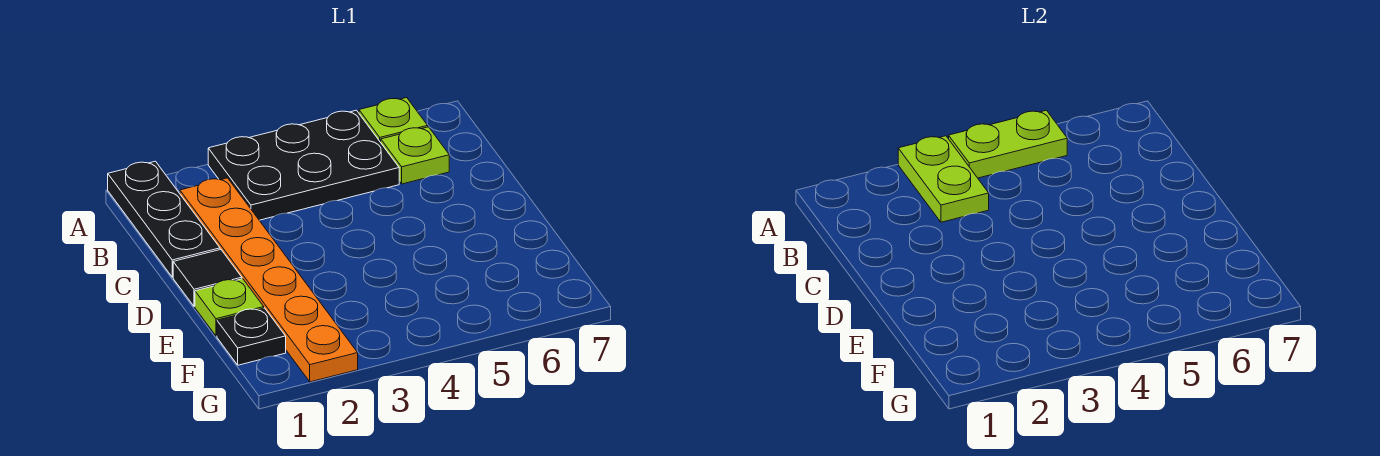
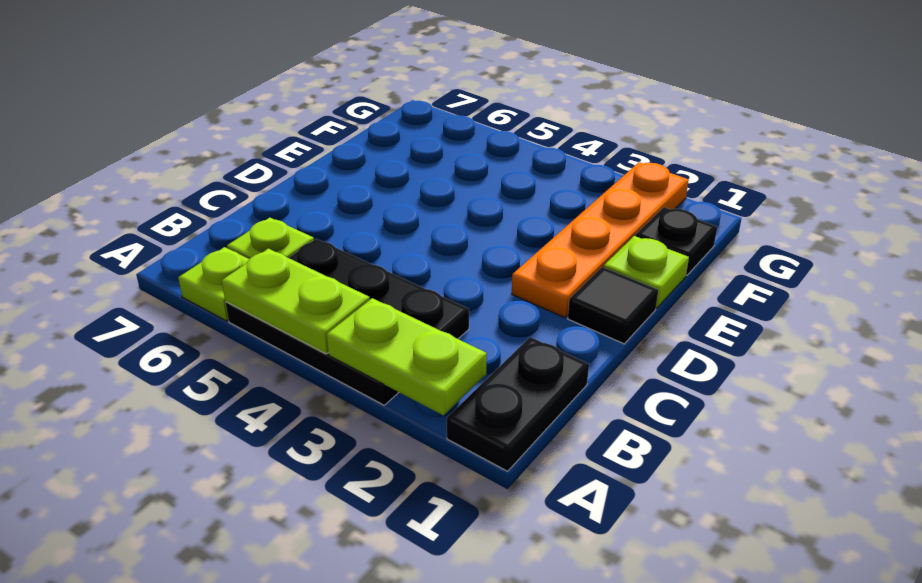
black plate A1:C1 level 1 -> black plate A1:B1 level 1
lime plate A3:B3 level 2 -> lime plate A2:A3 level 2
orange plate B2:G2 level 1 -> orange plate D2:G2 level 1

